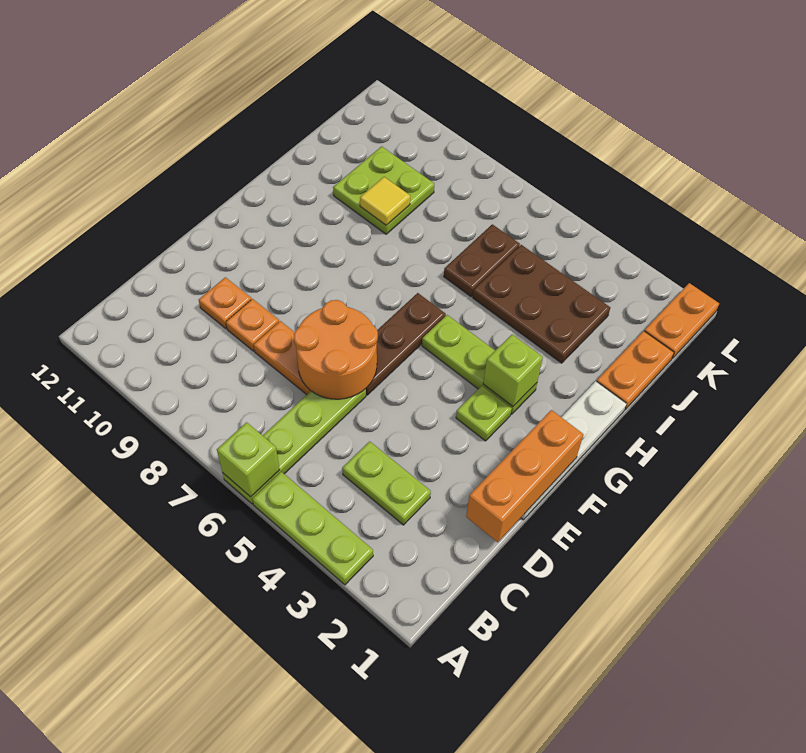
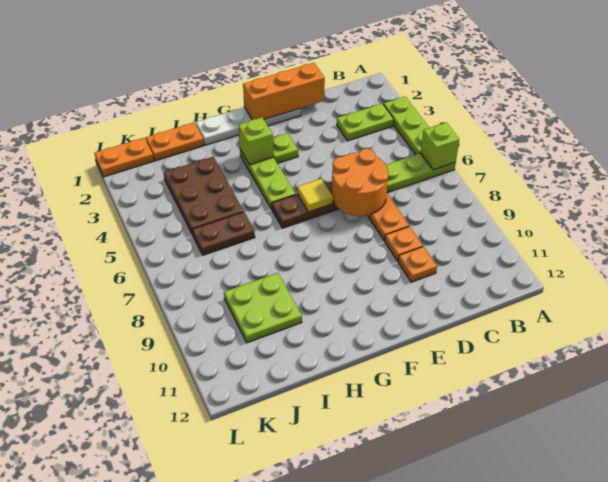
lime plate C3:C4 level 1 -> lime plate B3:C3 level 1
yellow tile I9 level 2 -> yellow tile F6 level 2

